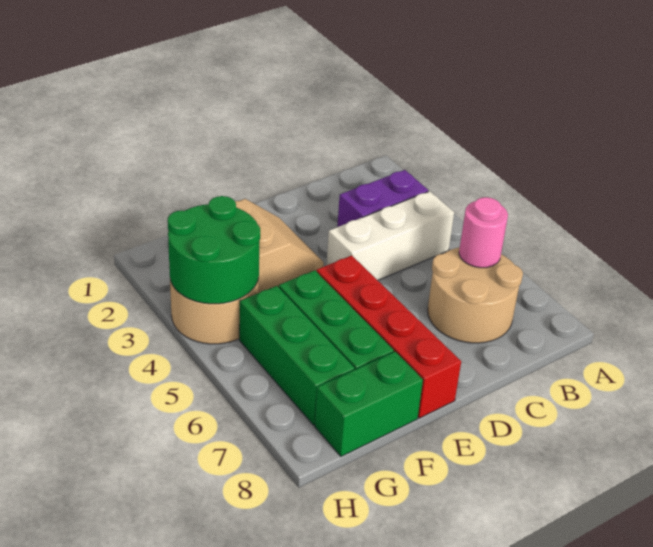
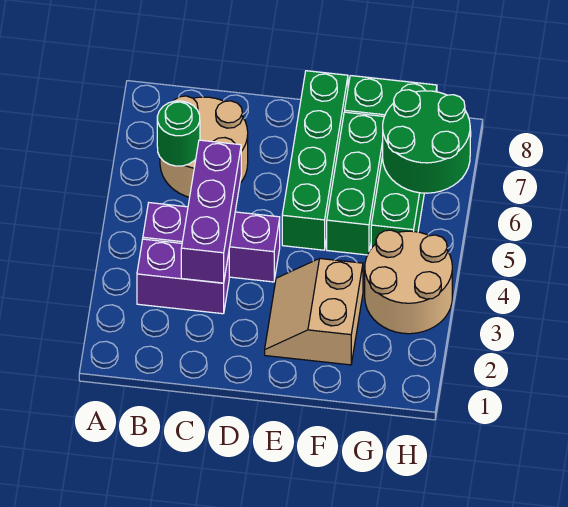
white brick B4:D4 level 1 -> purple brick B4:D4 level 1
pink round brick B6 level 2 -> green round brick B6 level 2
none -> purple brick C3:C5 level 2
red brick E5:E8 level 1 -> green brick E5:E8 level 1
green round brick G3:H4 level 2 -> green round brick G6:H7 level 2

